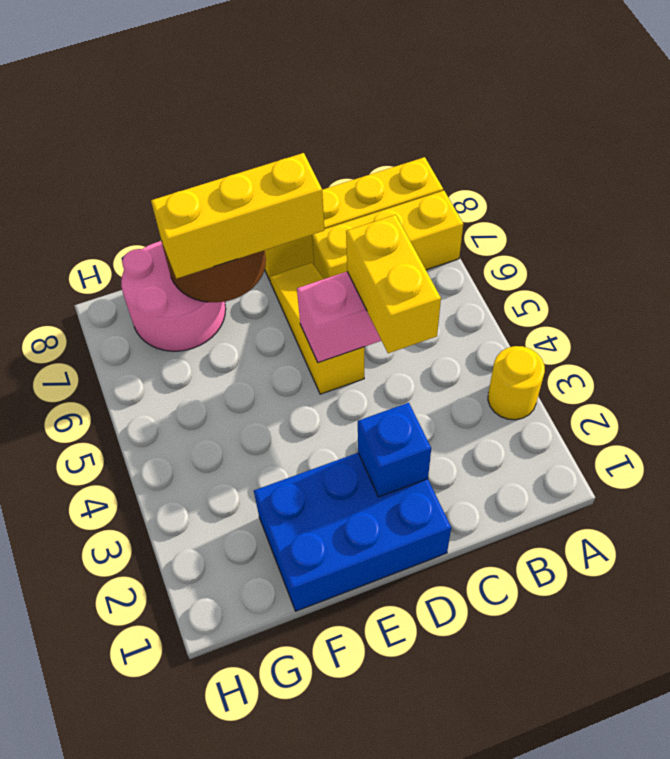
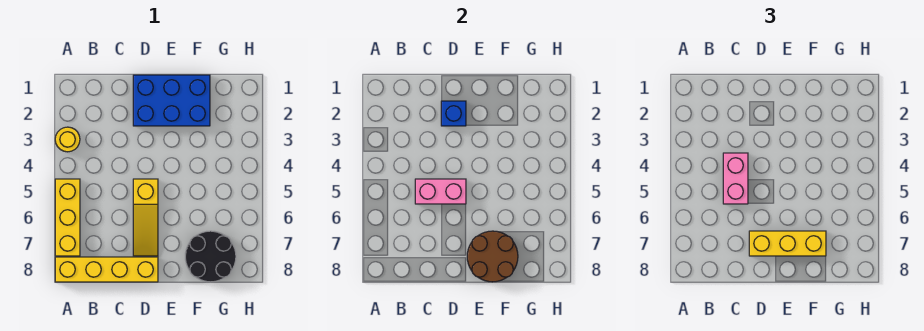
yellow brick A7:C7 level 1 -> yellow brick A5:A7 level 1
yellow brick C4:C5 level 3 -> pink brick C4:C5 level 3
pink round brick F7:G8 level 1 -> black round brick F7:G8 level 1

